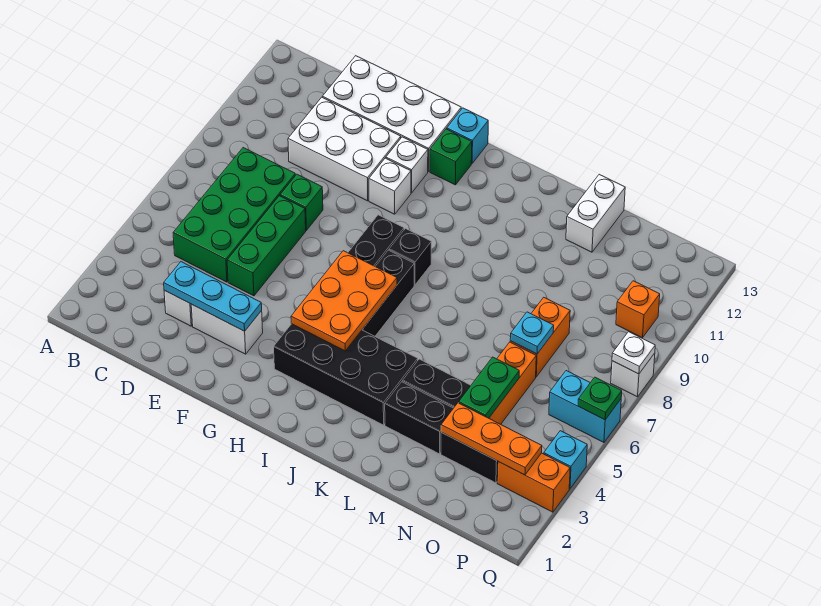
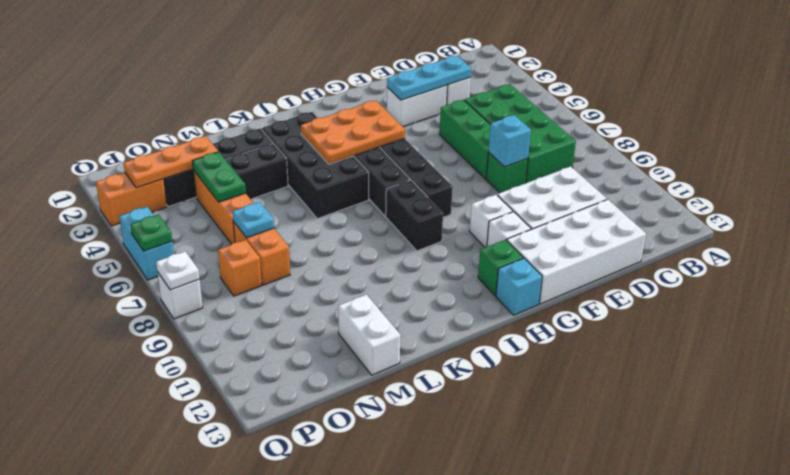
black brick H3:K4 level 1 -> black brick J3:K6 level 1
orange plate H4:I6 level 2 -> orange plate H4:J5 level 2
black brick I8 level 1 -> black brick I8:I9 level 1
cyan brick P6:Q6 level 1 -> cyan brick Q5:Q6 level 1
orange brick P10 level 1 -> orange brick O8 level 1
cyan brick Q4 level 1 -> cyan brick E8 level 2

